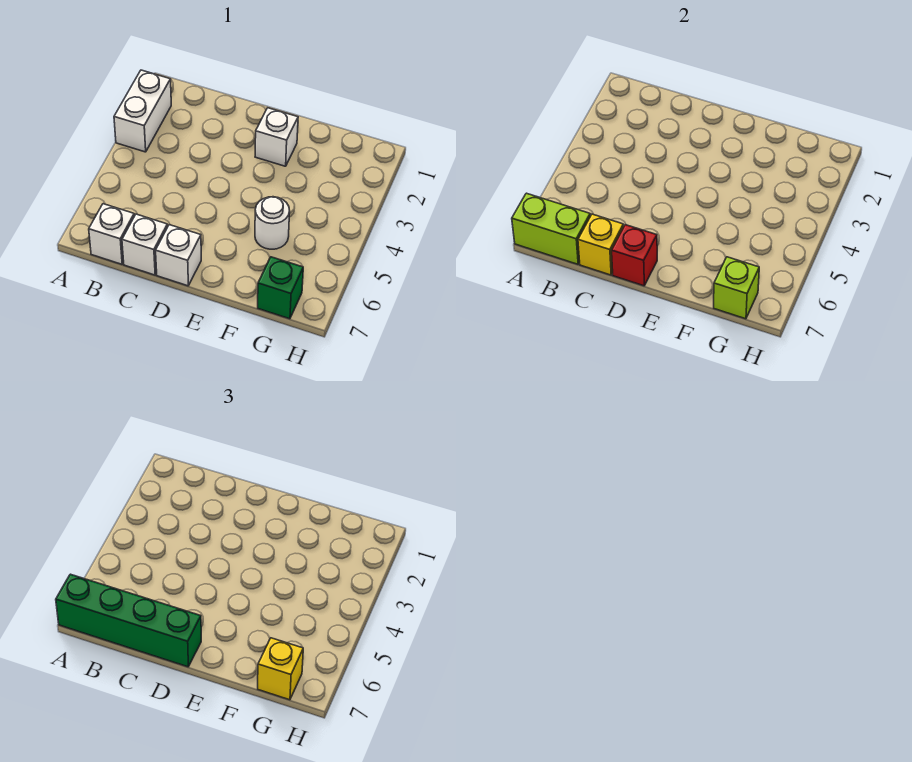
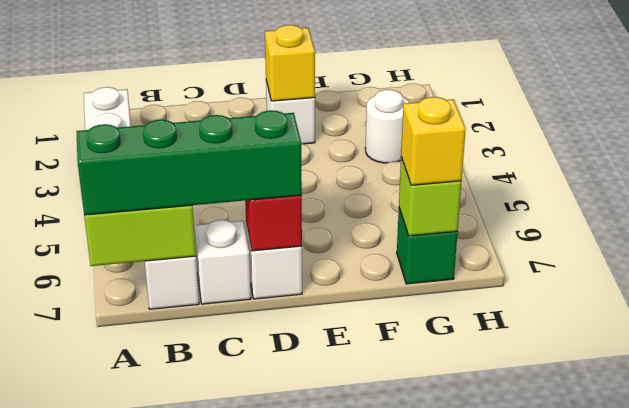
yellow brick C7 level 2 -> yellow brick E2 level 2
white round brick F5 level 1 -> white round brick G3 level 1

